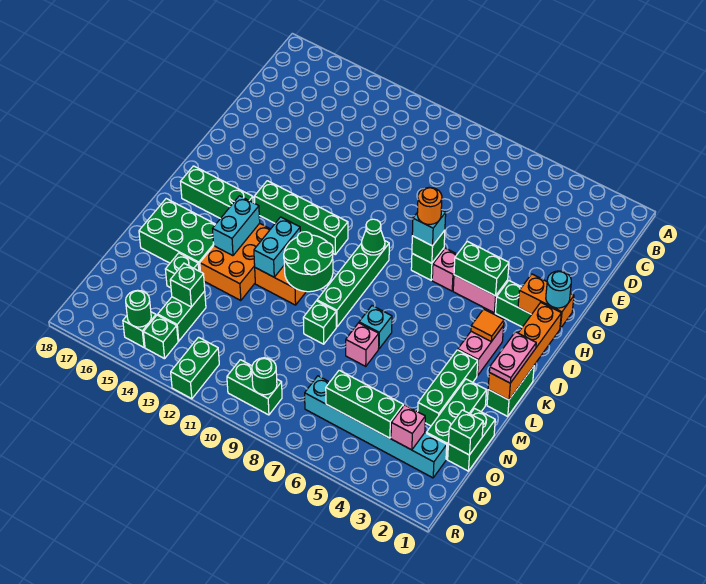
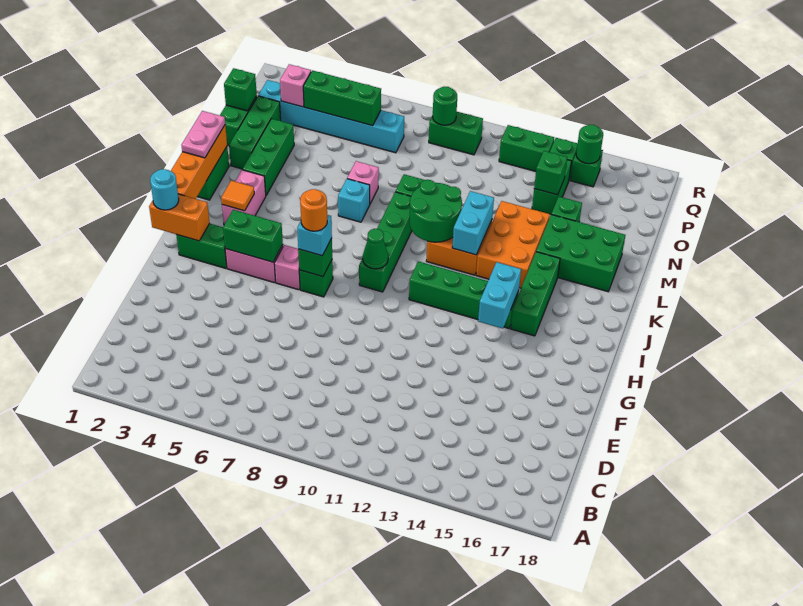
green brick J15:J17 level 1 -> green brick I15:K15 level 1
cyan brick K14:L14 level 2 -> cyan brick H14:I14 level 2
green brick Q12:R12 level 1 -> green brick Q12:Q13 level 1

